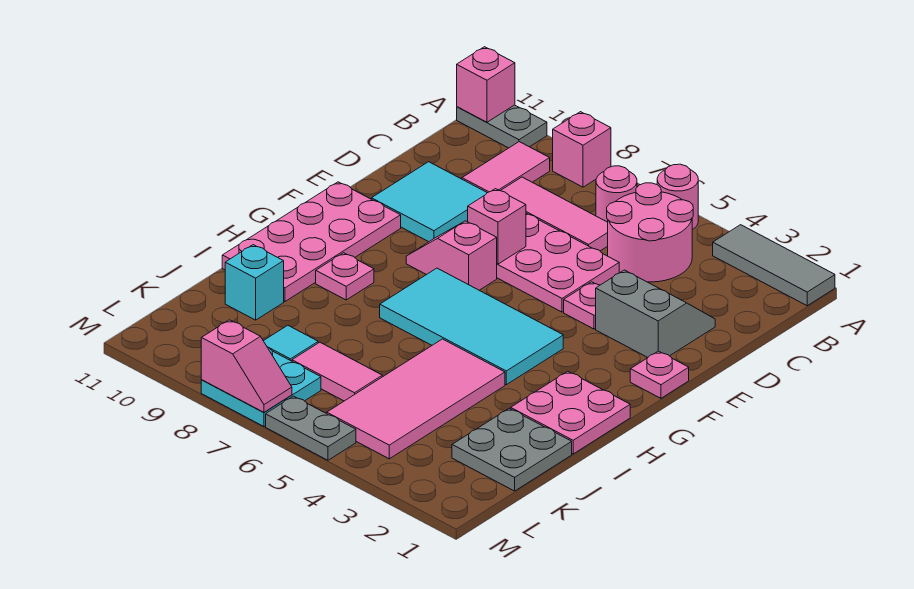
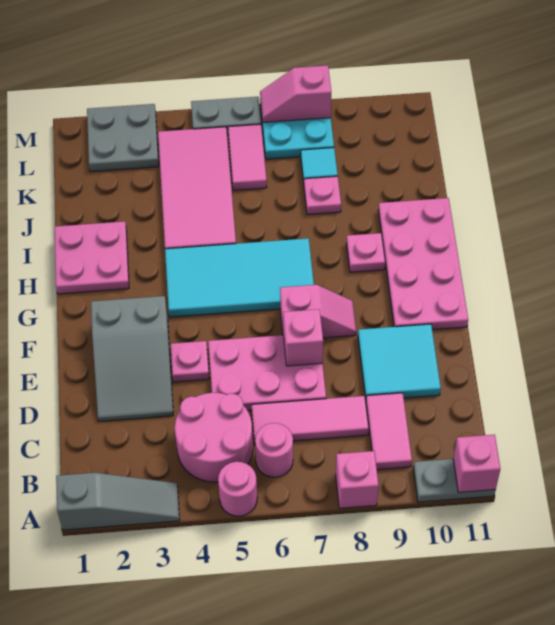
grey tile A1:A3 level 1 -> grey slope A1:A3 level 1 top 1
grey slope D2:E3 level 1 top E -> grey slope D2:F3 level 1 top F
pink plate F1 level 1 -> pink plate J8 level 1
grey plate J1:K2 level 1 -> grey plate L2:M3 level 1
cyan brick J10 level 1 -> none
pink tile K6:K7 level 1 -> pink tile K6:L6 level 1

